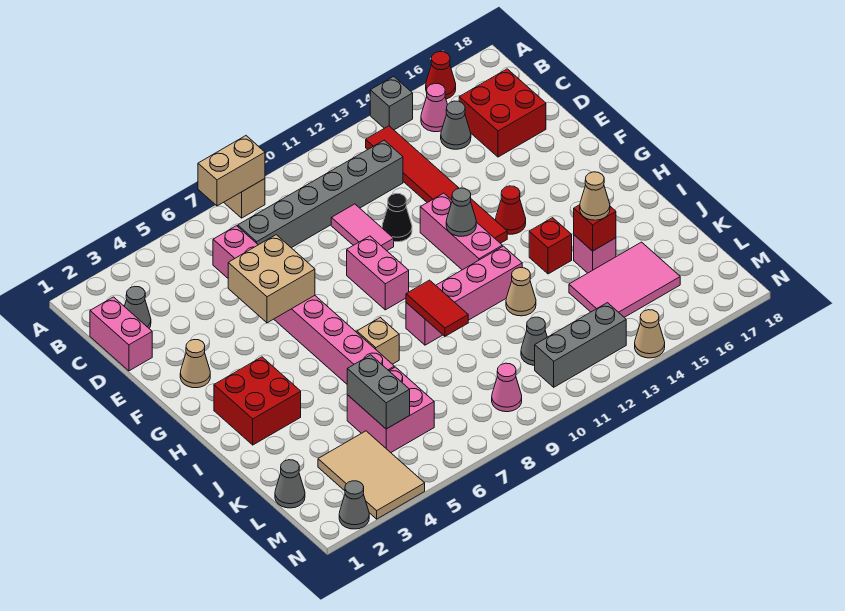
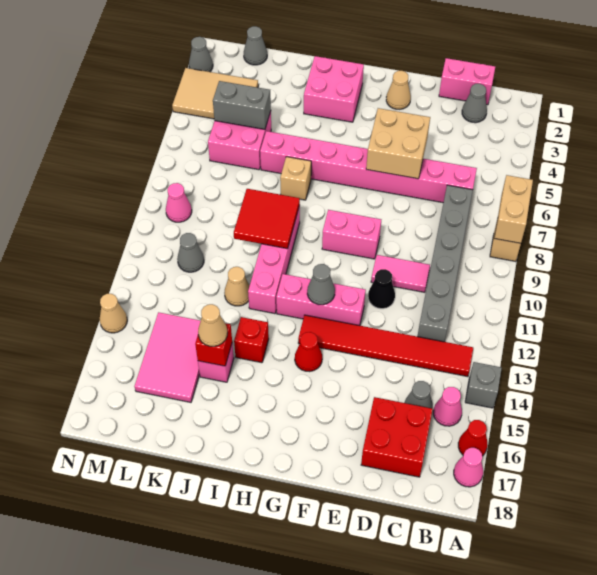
none -> pink cone A17 level 1
red brick H2:I3 level 1 -> pink brick H2:I3 level 1
red tile I9:J9 level 2 -> red tile I9:J10 level 2
grey brick M11:M13 level 1 -> none

